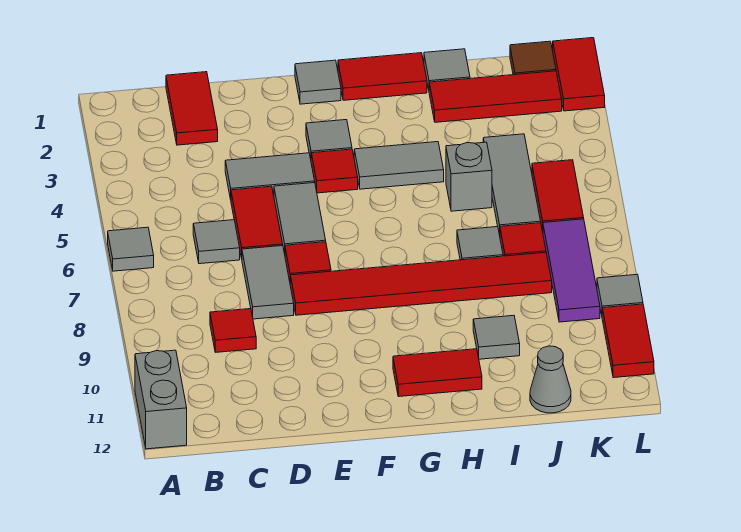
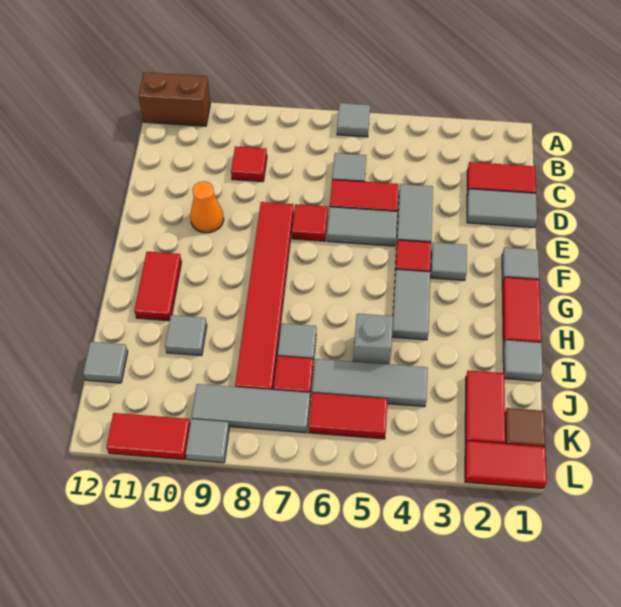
grey brick A11:A12 level 1 -> brown brick A11:A12 level 1
grey tile D7:D8 level 1 -> grey tile D1:D2 level 1
none -> orange cone E10 level 1
red tile I2:K2 level 1 -> red tile J2:K2 level 1
grey cone J12 level 1 -> grey tile J12 level 1
purple tile K7:K9 level 1 -> grey tile K7:K9 level 1

